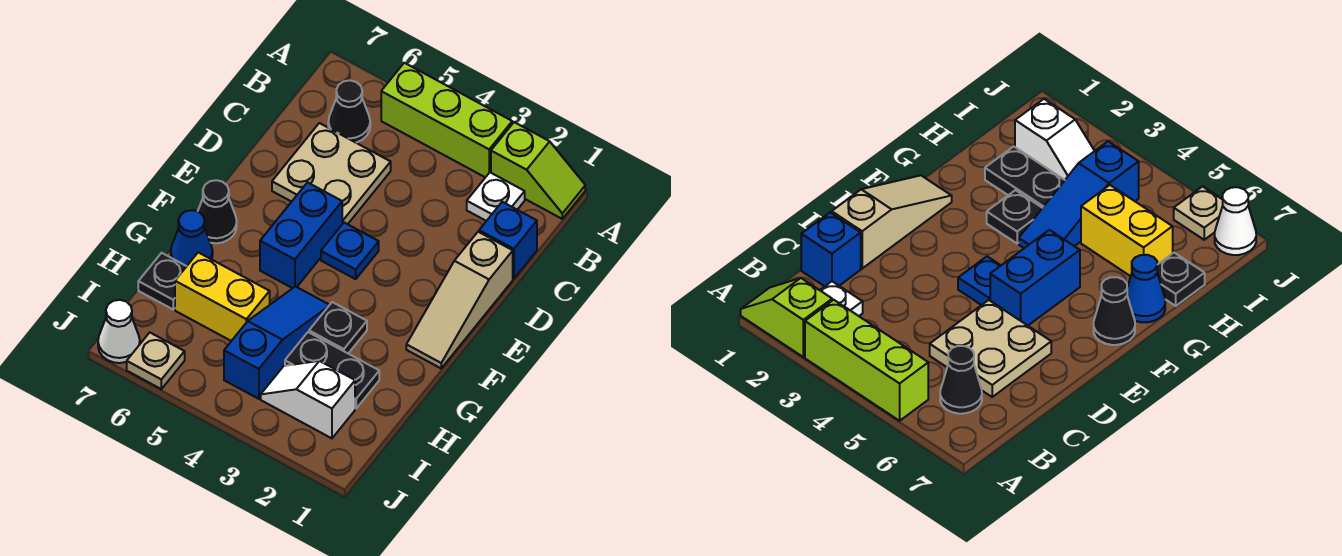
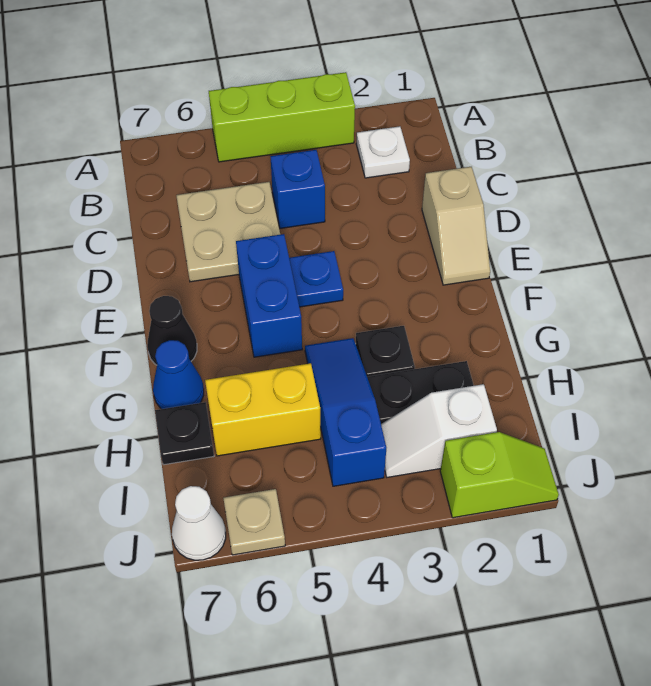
lime slope A1:A2 level 1 top 2 -> lime slope J1:J2 level 1 top 2
black cone B6 level 1 -> none
blue brick C1 level 1 -> blue brick C4 level 1
tan slope D1:F1 level 1 top D -> tan slope D1:E1 level 1 top D

